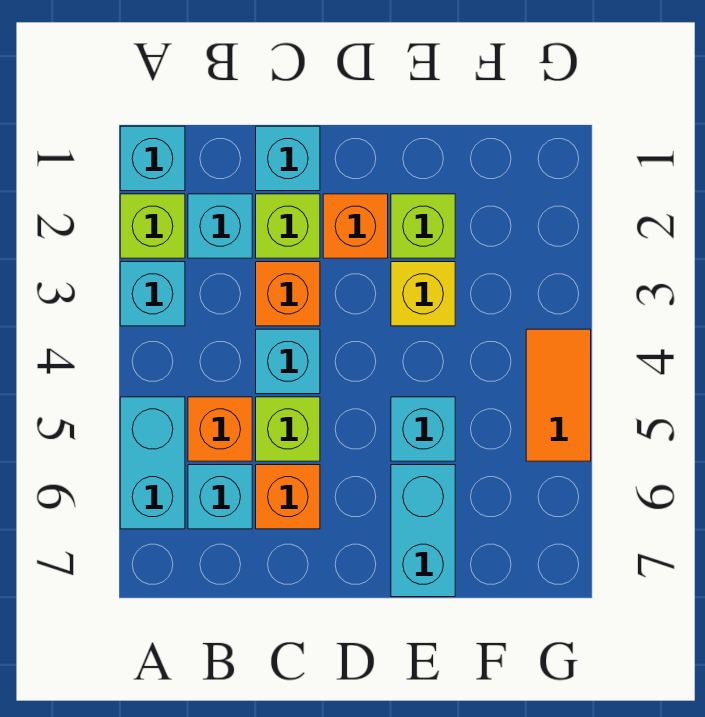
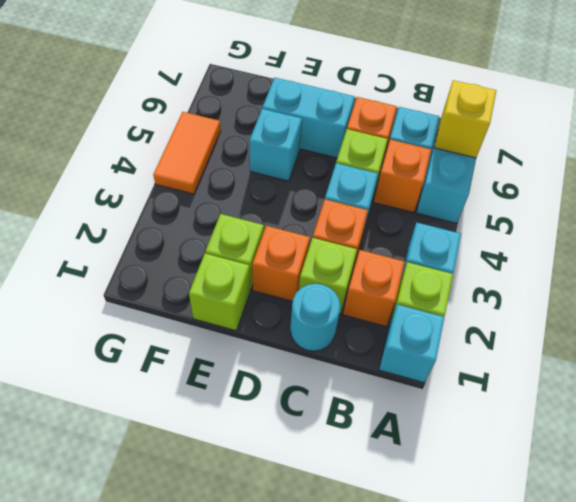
cyan brick B2 level 1 -> orange brick B2 level 1
cyan brick C1 level 1 -> cyan round brick C1 level 1
none -> lime brick E1 level 1
yellow brick E3 level 1 -> yellow brick A6 level 2
cyan brick E6:E7 level 1 -> cyan brick D6:E6 level 1

